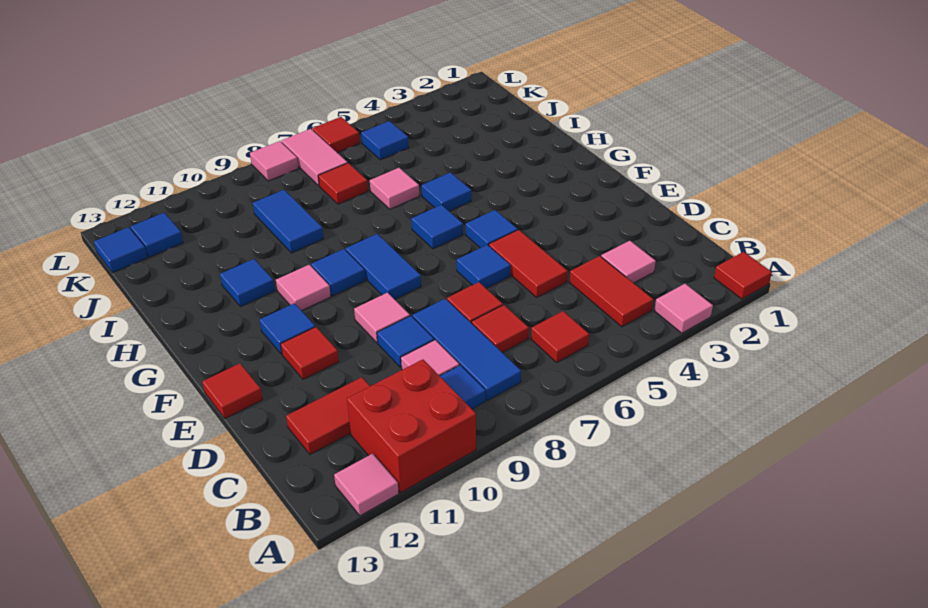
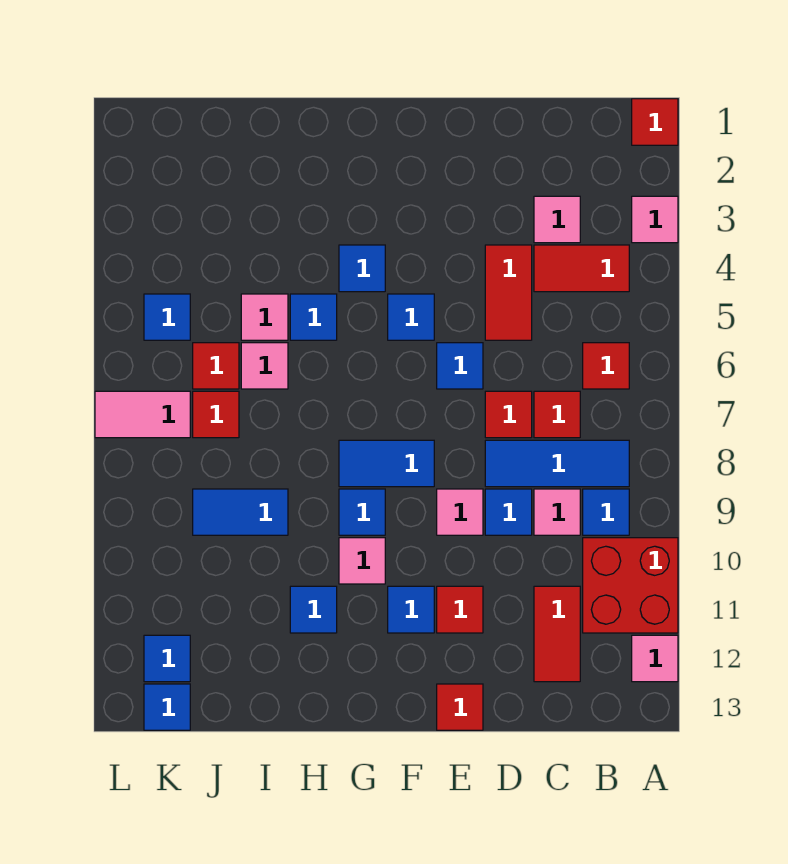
red tile D5:E5 level 1 -> red tile D4:D5 level 1
blue tile G6 level 1 -> blue tile G4 level 1
red tile L6 level 1 -> red tile J6 level 1
pink tile L8 level 1 -> pink tile I5 level 1

